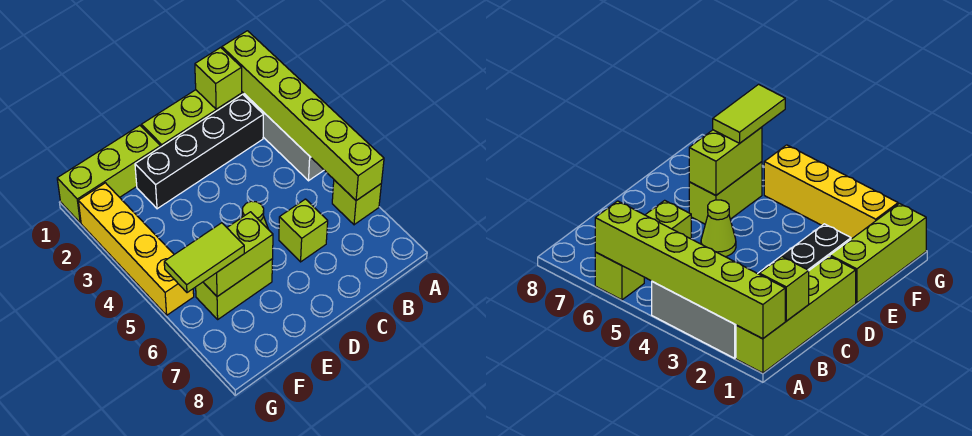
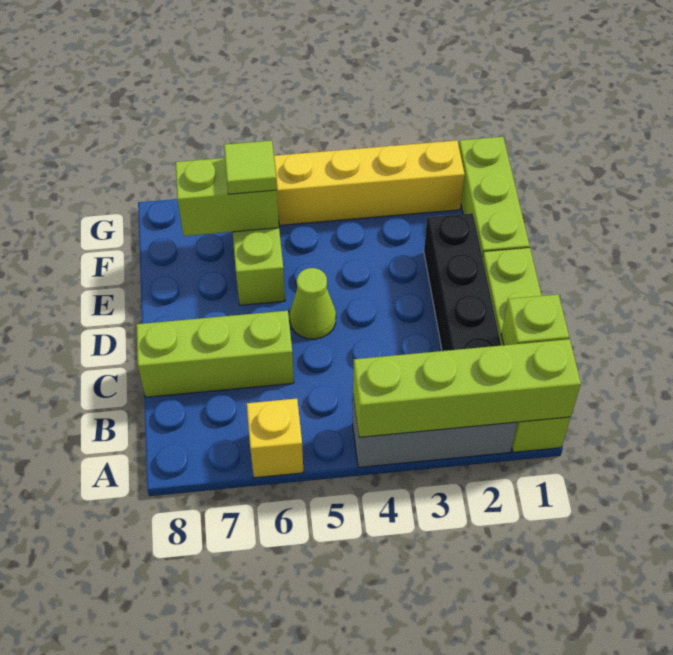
lime brick A1:A6 level 2 -> lime brick A1:A4 level 2
lime brick A6 level 1 -> yellow brick A6 level 1
lime brick C6 level 1 -> lime brick C6:C8 level 1
lime brick E6:F6 level 2 -> lime brick F6:F7 level 2
lime tile F6:G6 level 3 -> lime tile F6 level 3

